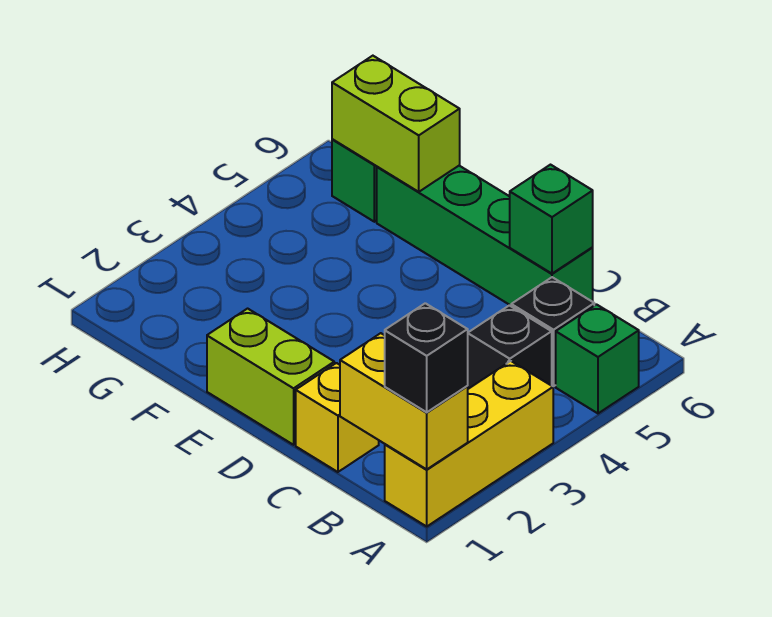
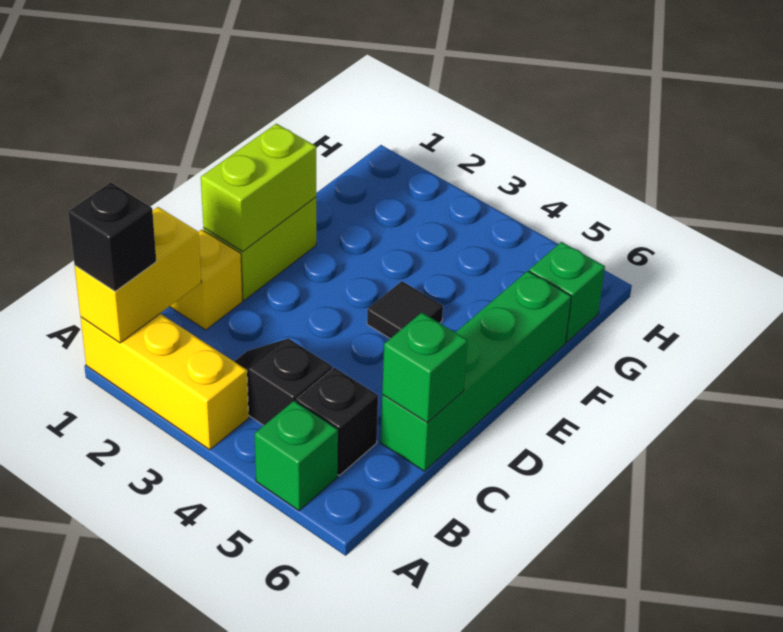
none -> black tile E4 level 1
lime brick F6:G6 level 2 -> lime brick D1:E1 level 2

